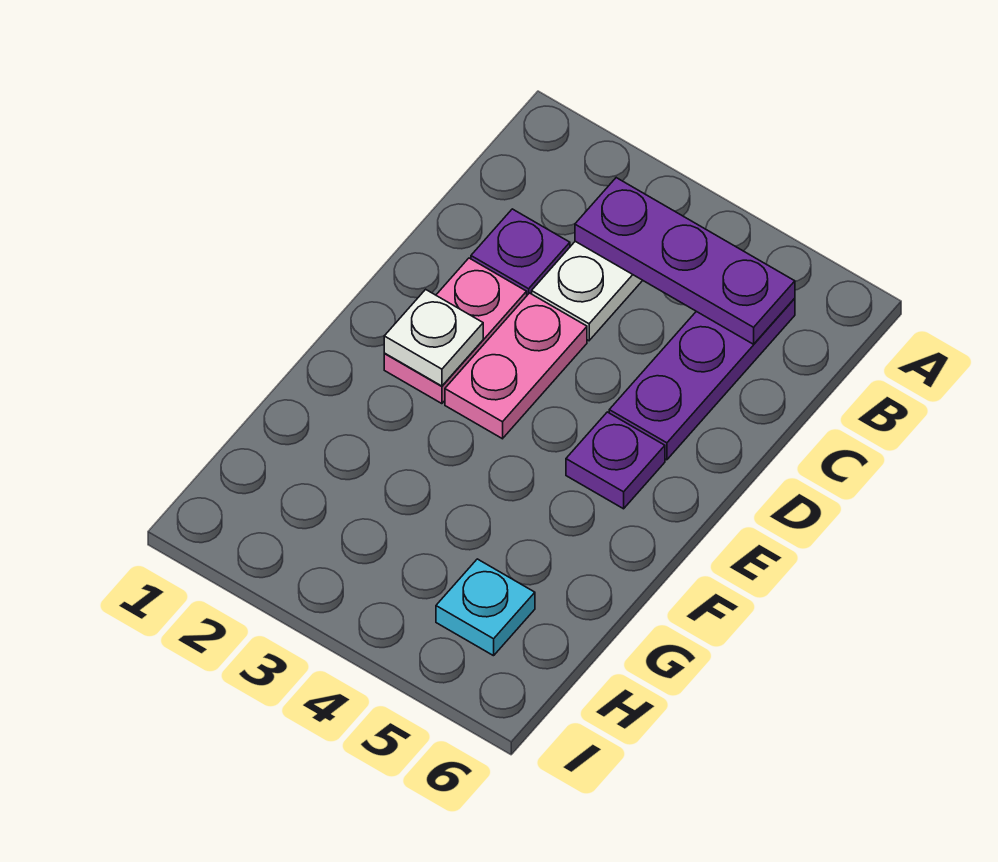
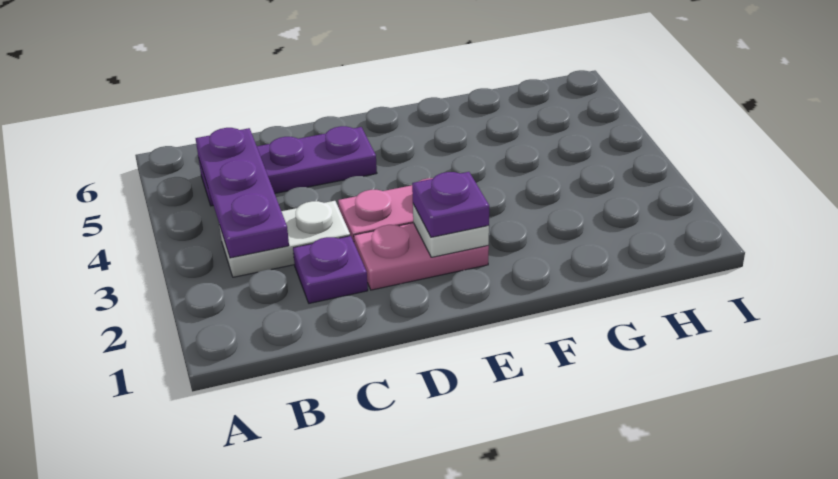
purple plate E5 level 1 -> purple plate E2 level 3
cyan plate H5 level 1 -> none

